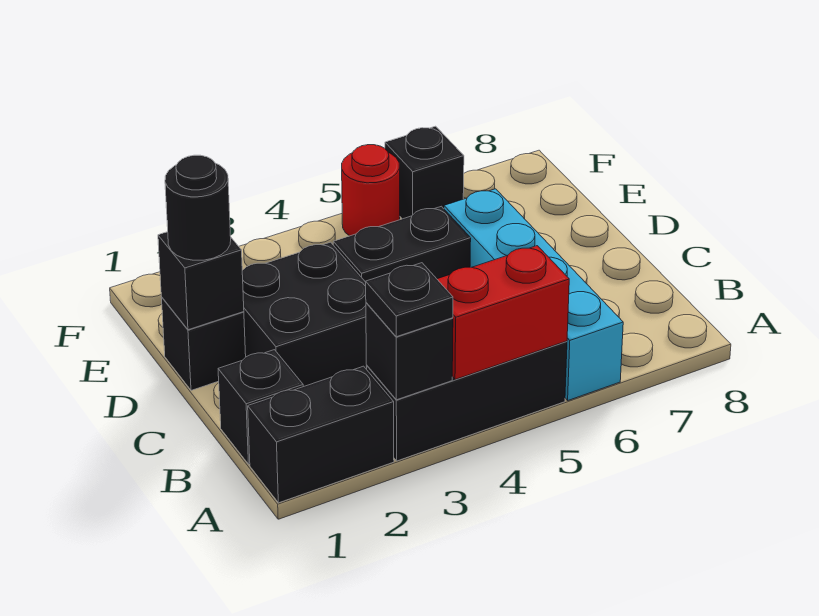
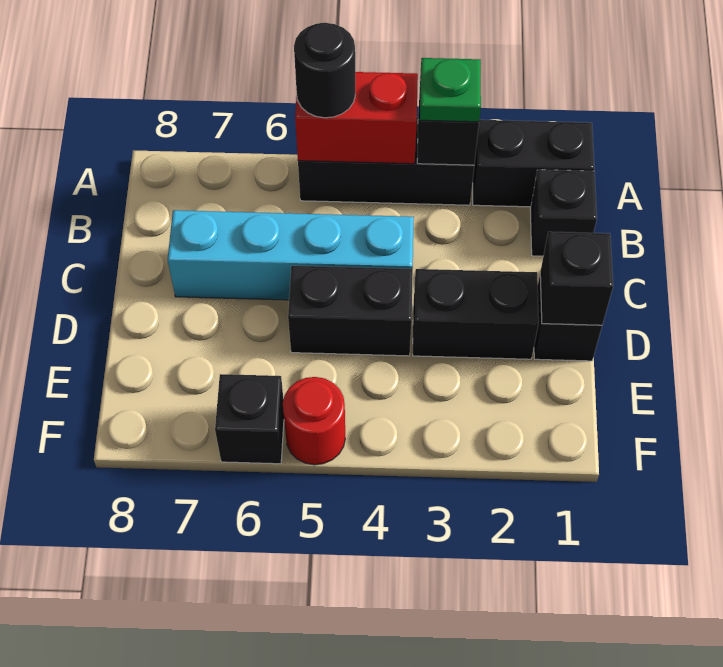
black plate A3 level 3 -> green plate A3 level 3
cyan brick A6:D6 level 1 -> cyan brick C4:C7 level 1
black brick C2:D3 level 1 -> black brick D2:D3 level 1
black round brick D1 level 3 -> black round brick A5 level 3

